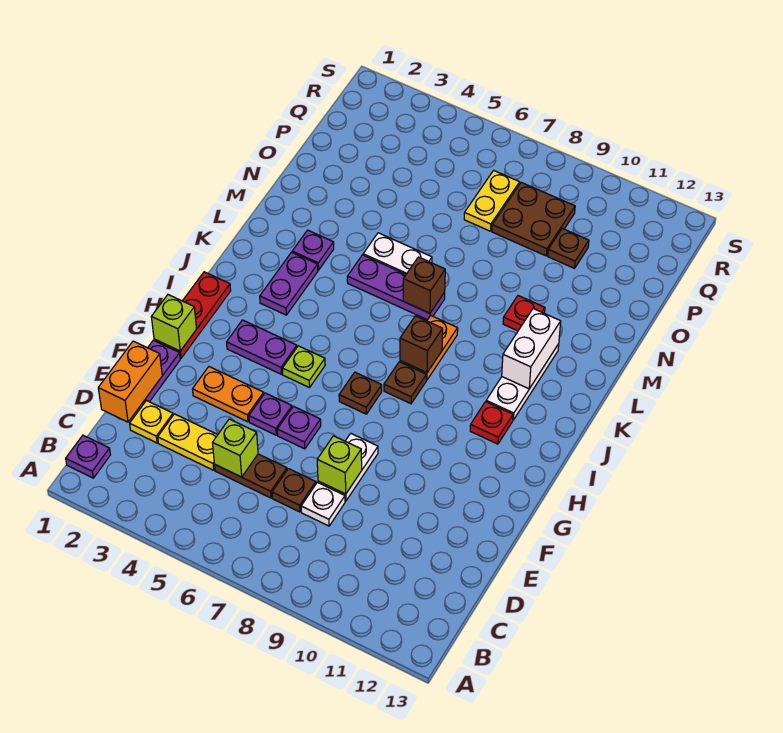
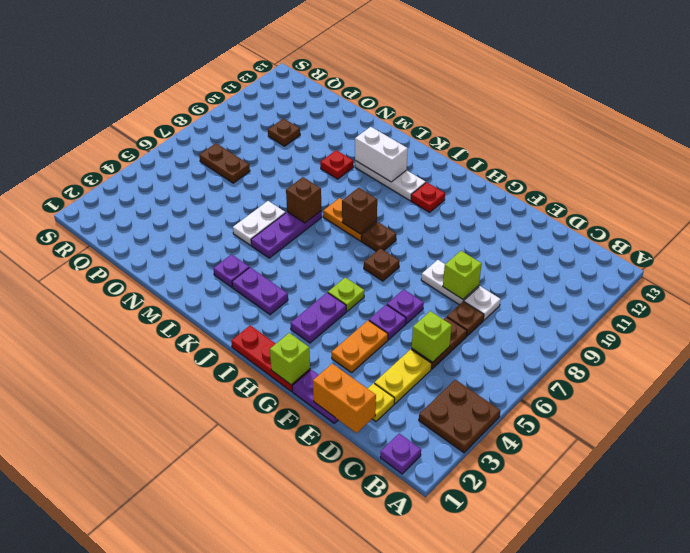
yellow plate P7:Q7 level 1 -> brown plate P7:Q7 level 1
brown plate P8:Q9 level 1 -> brown plate A3:B4 level 1

